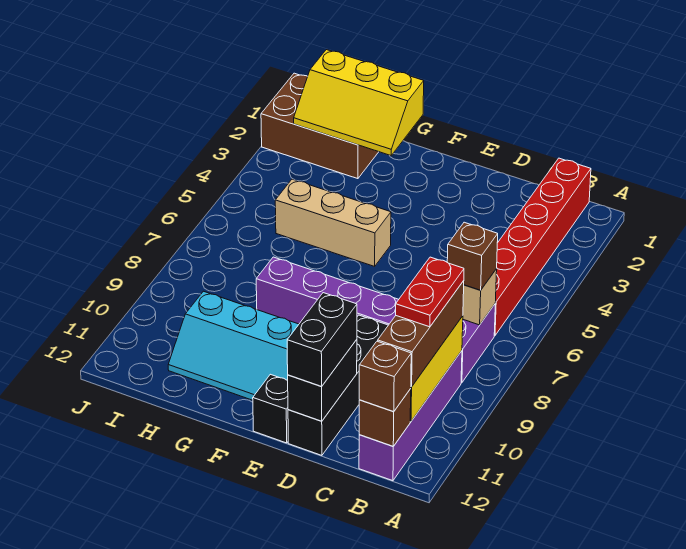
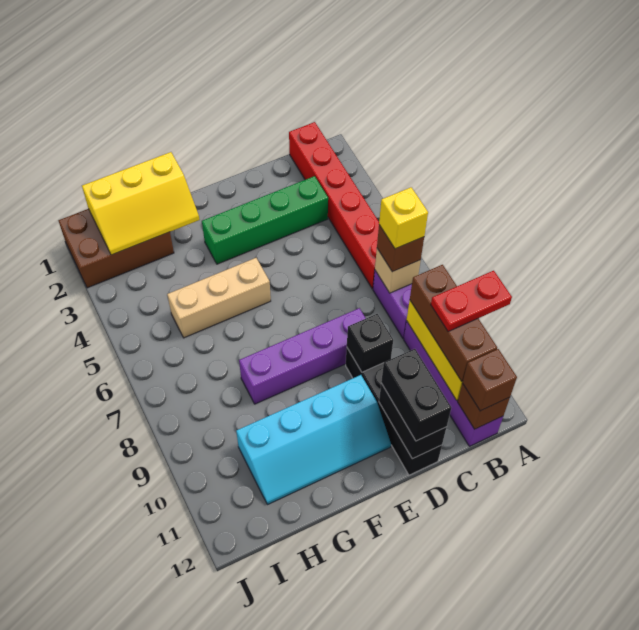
none -> yellow brick B7 level 4
red plate B9:B10 level 4 -> red plate A10:B10 level 4
none -> green brick C3:F3 level 1
black brick E12 level 1 -> black brick D9 level 2

